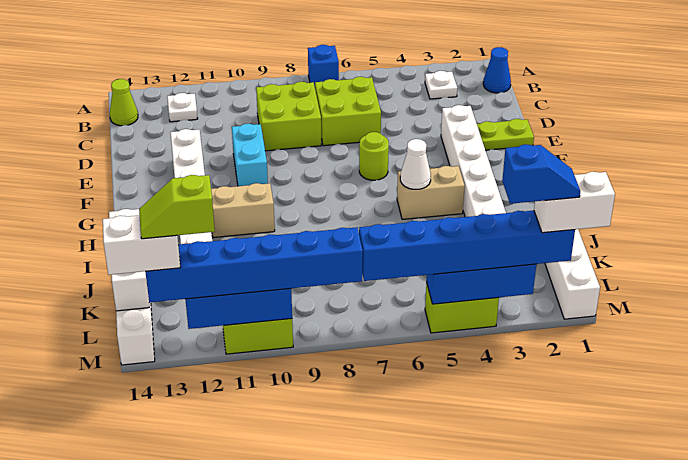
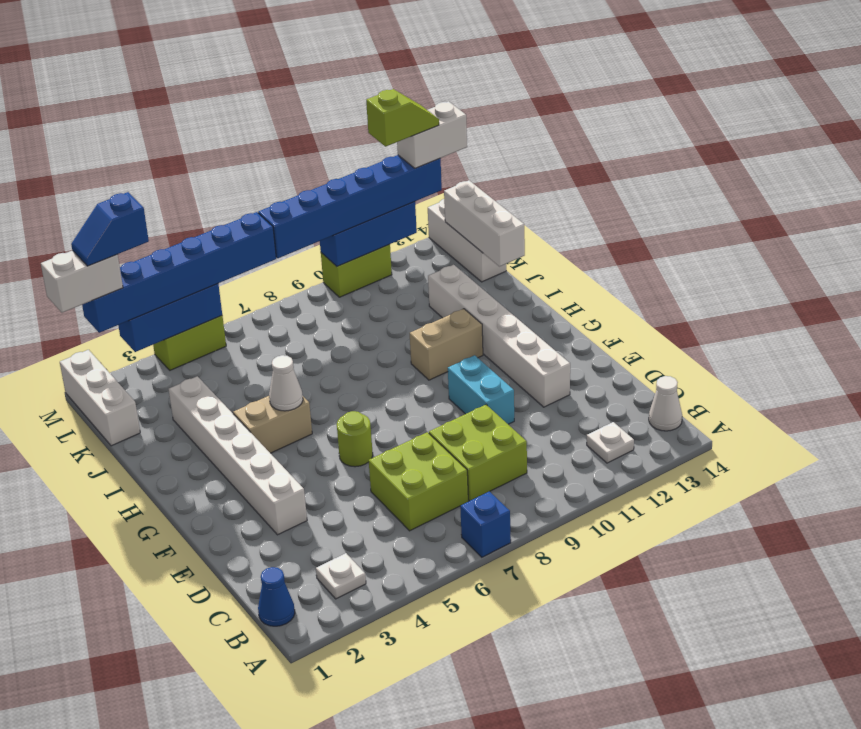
lime cone B14 level 1 -> white cone B14 level 1
lime plate E1:E2 level 1 -> none

